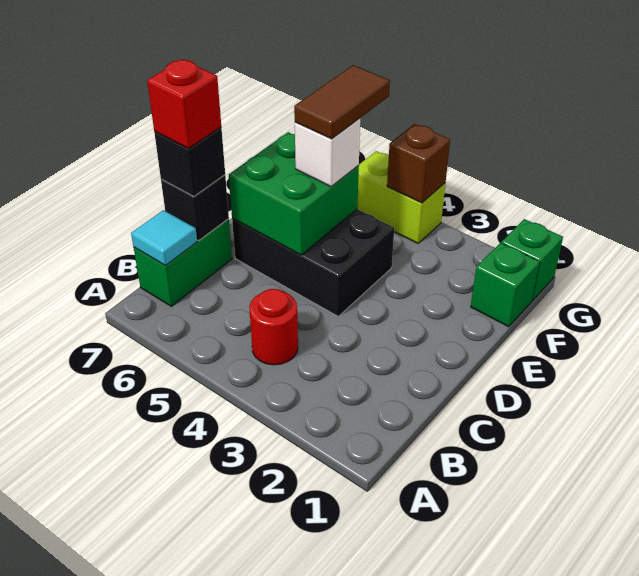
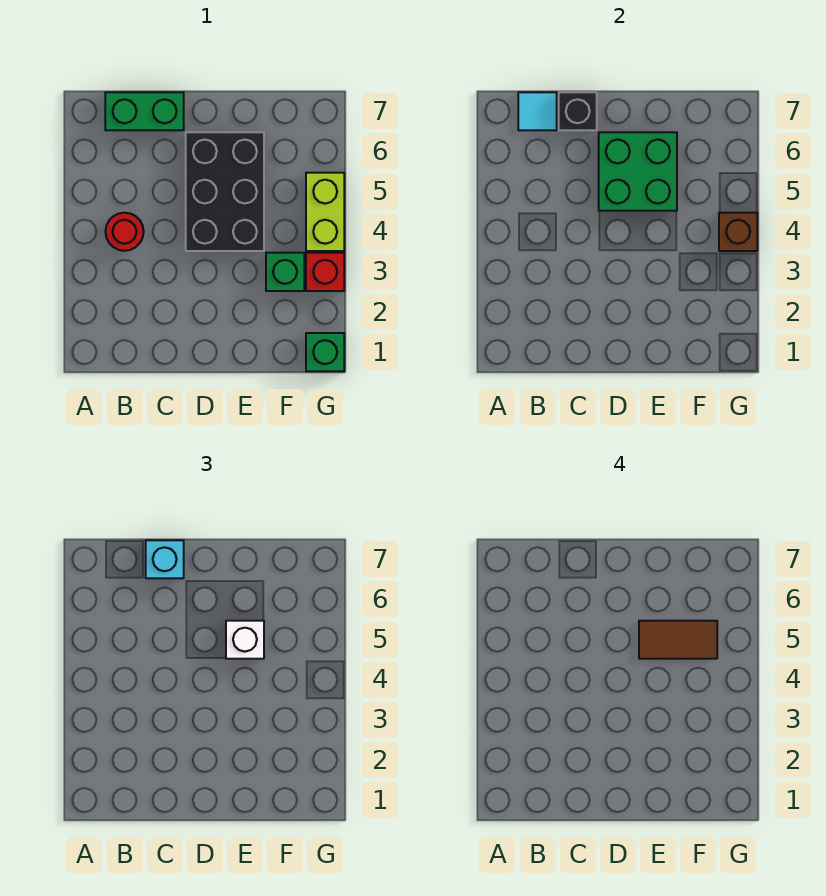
black brick C7 level 3 -> cyan brick C7 level 3
red brick C7 level 4 -> red brick G3 level 1
green brick F1 level 1 -> green brick F3 level 1

